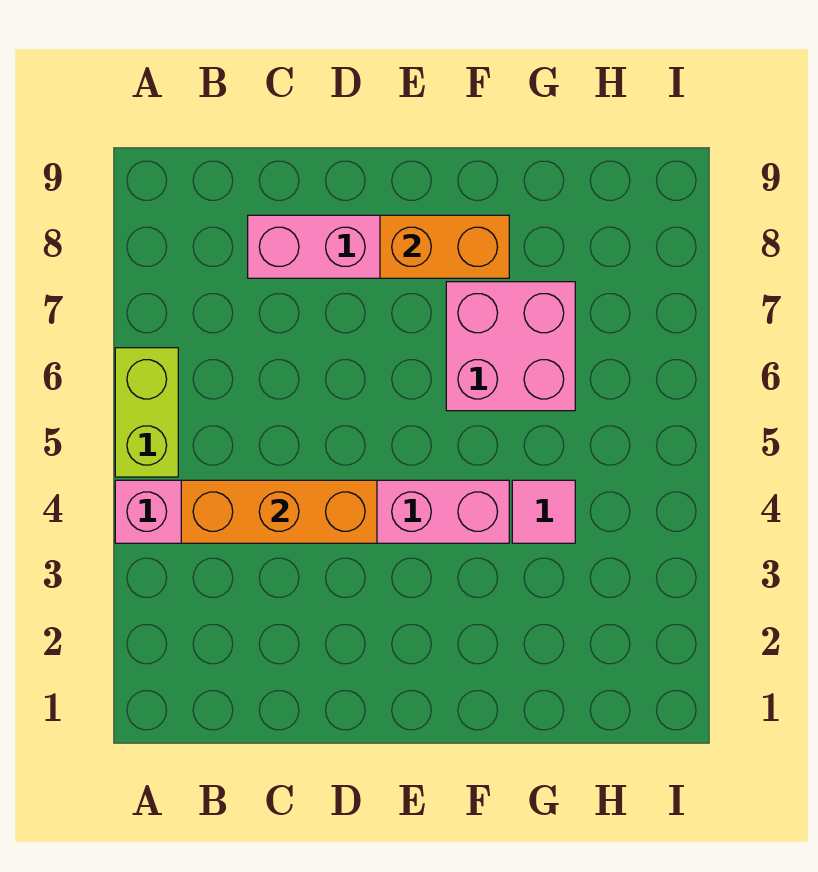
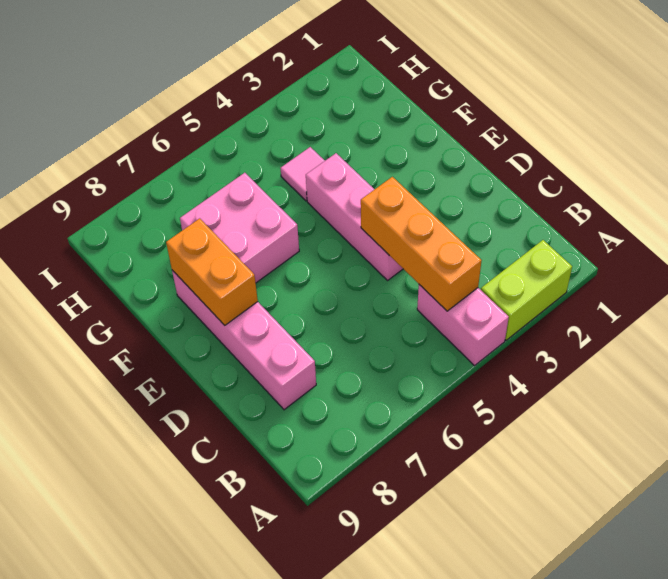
lime brick A5:A6 level 1 -> lime brick A2:A3 level 1

